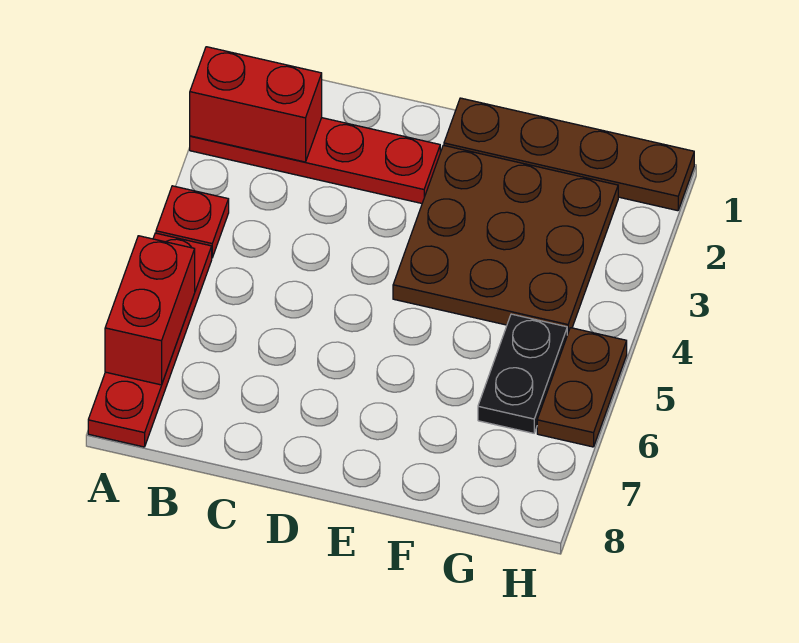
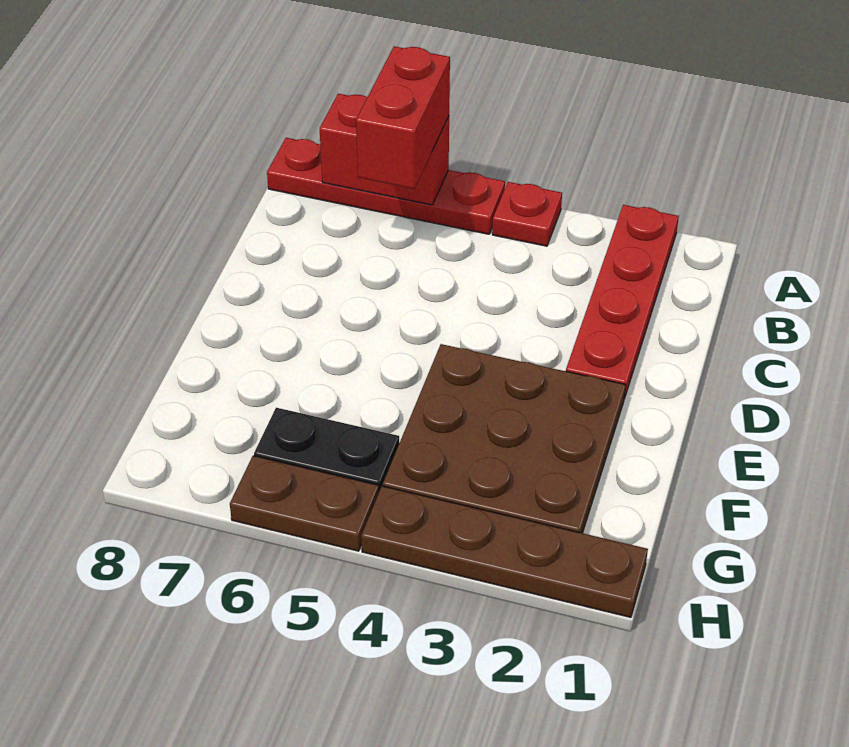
red brick A2:B2 level 2 -> red brick A6:B6 level 3
brown plate E1:H1 level 1 -> brown plate H1:H4 level 1

